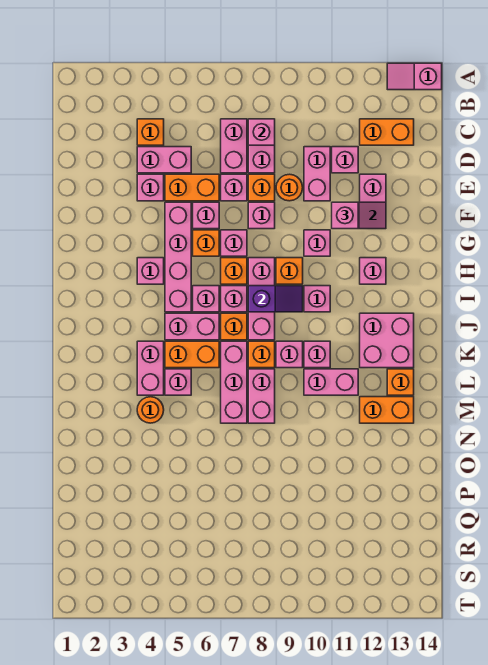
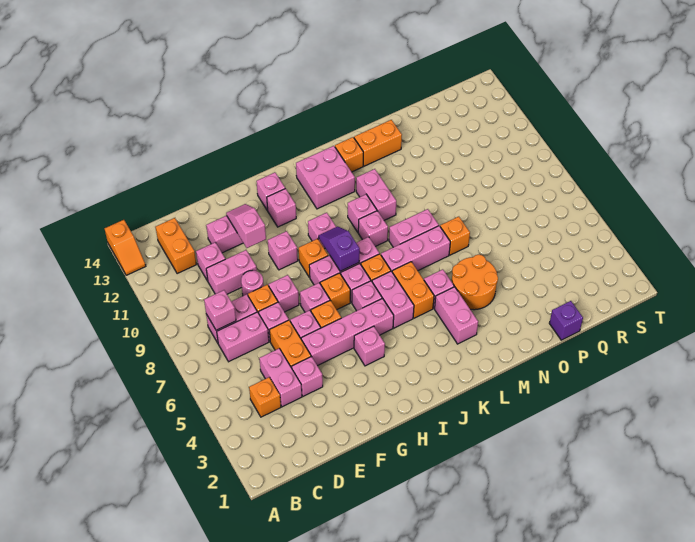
pink slope A13:A14 level 1 top 14 -> orange slope A13:A14 level 1 top 14
orange round brick E9 level 1 -> pink round brick E9 level 1
pink brick F11 level 3 -> pink brick H13 level 1
pink brick K4:L4 level 1 -> pink brick L3:L4 level 1
orange brick K8 level 1 -> orange brick N7 level 1
orange round brick M4 level 1 -> orange round brick M4:N5 level 1
orange brick M12:M13 level 1 -> orange brick M13:N13 level 1
none -> purple brick P1 level 1

